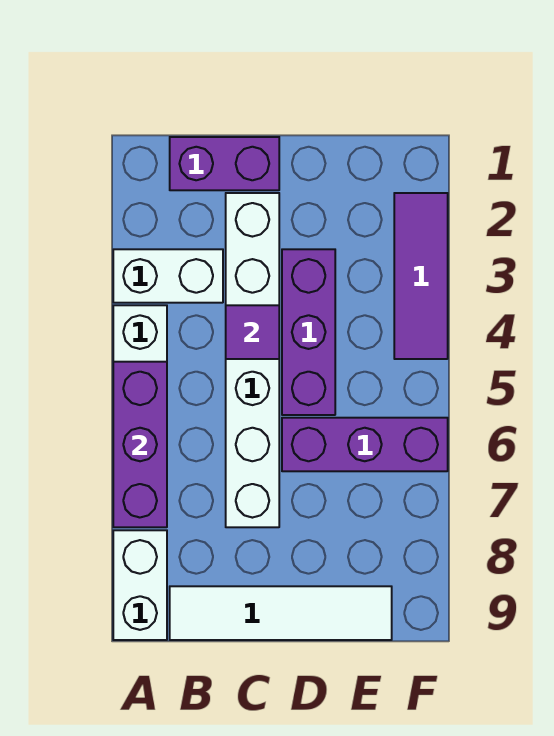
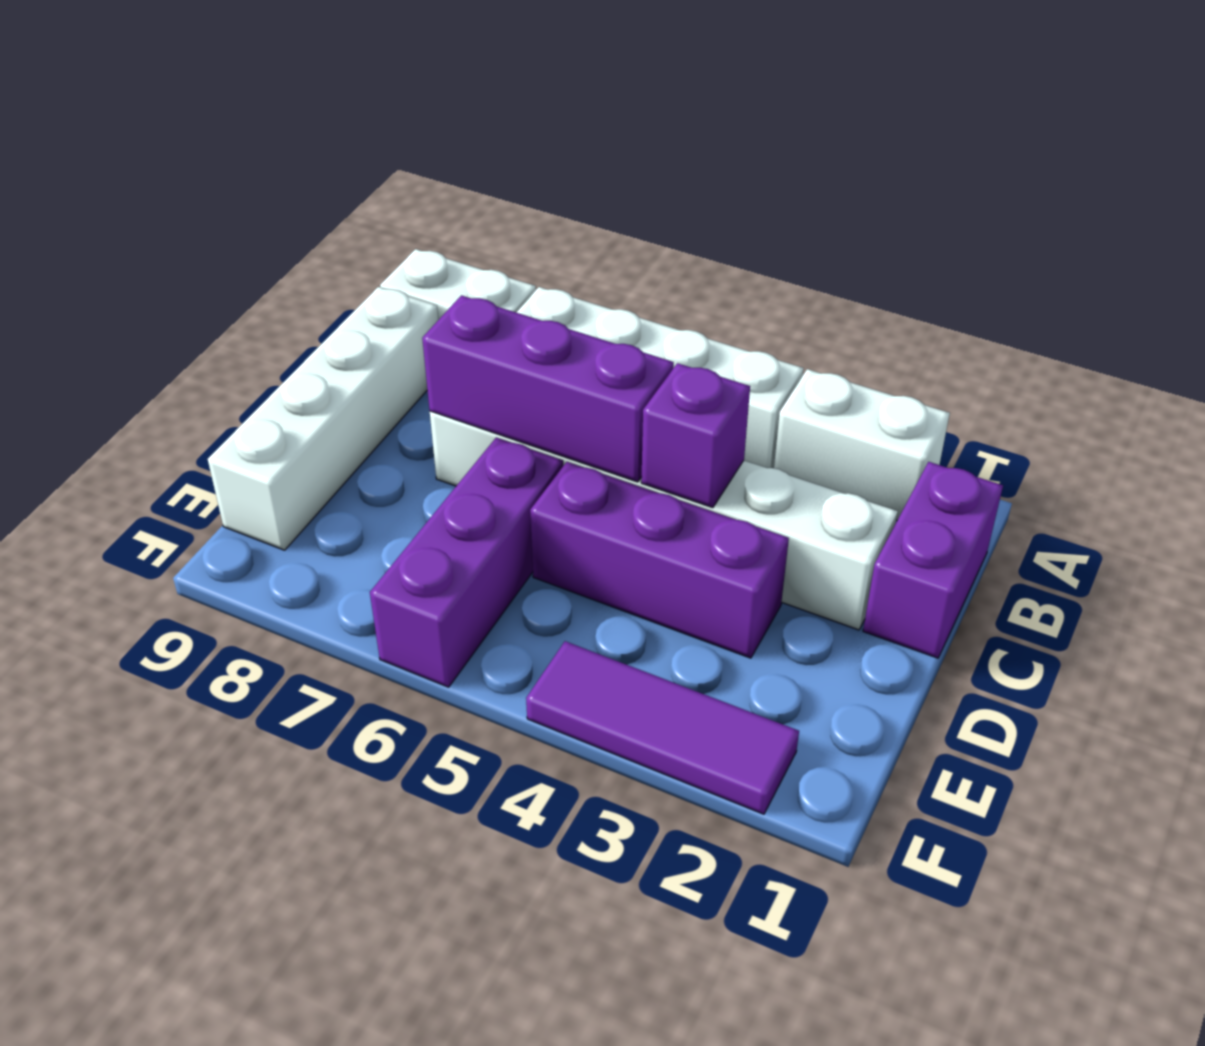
white brick A3:B3 level 1 -> white brick A2:A3 level 1
purple brick A5:A7 level 2 -> purple brick C5:C7 level 2
white tile B9:E9 level 1 -> white brick B9:E9 level 1
purple tile C4 level 2 -> purple brick C4 level 2

